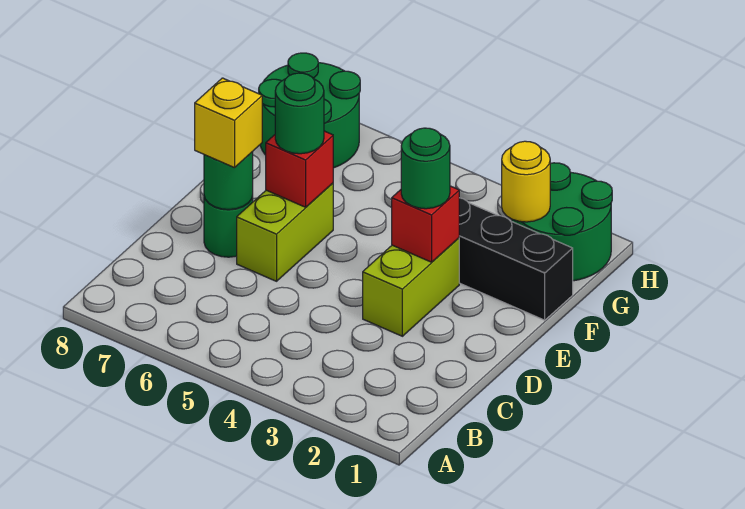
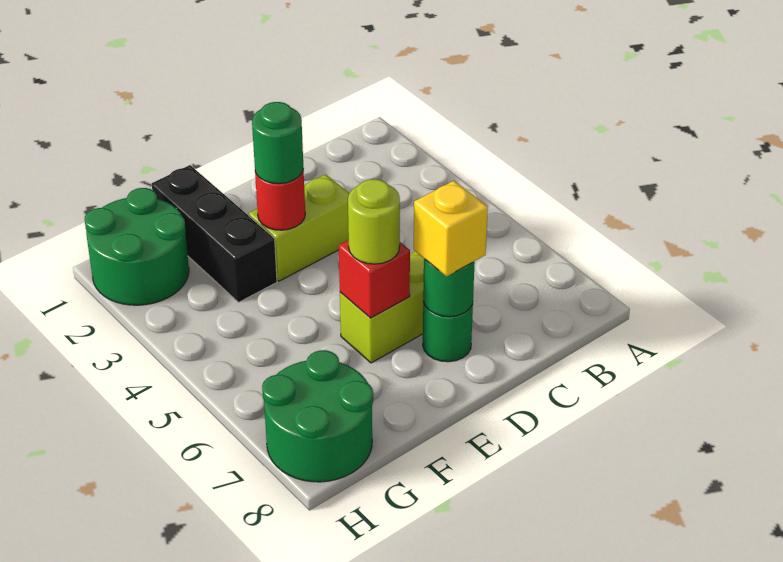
red brick E3 level 2 -> red round brick E3 level 2
green round brick E6 level 3 -> lime round brick E6 level 3
yellow round brick G2 level 2 -> none

